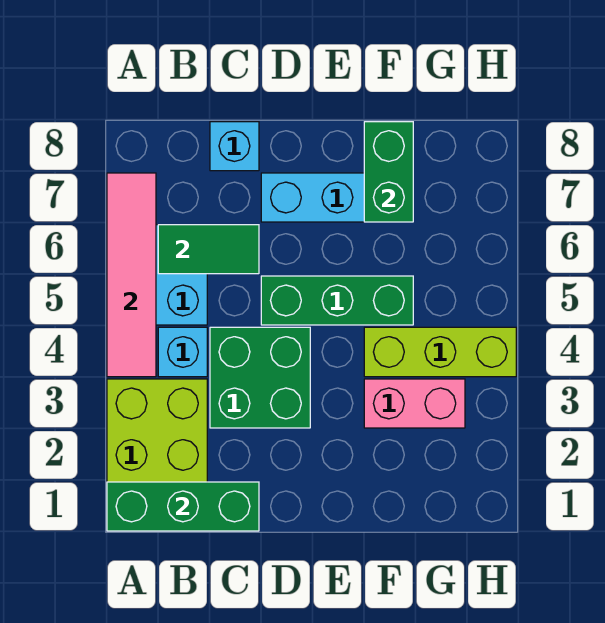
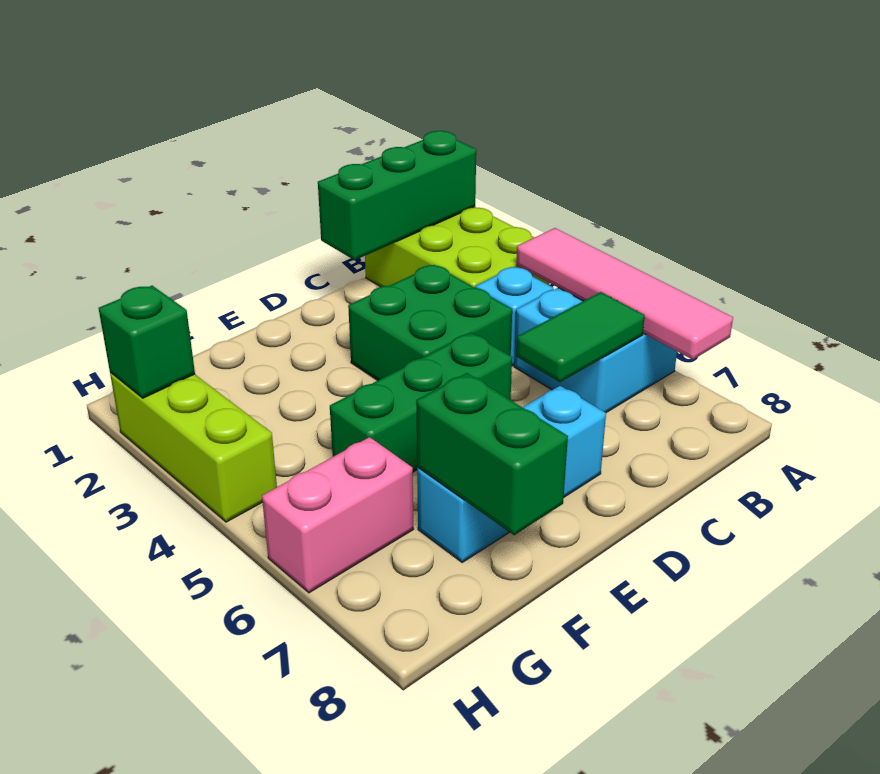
cyan brick C8 level 1 -> none
pink brick F3:G3 level 1 -> pink brick G6:H6 level 1
lime brick F4:H4 level 1 -> lime brick H2:H4 level 1
none -> green brick H2 level 2

